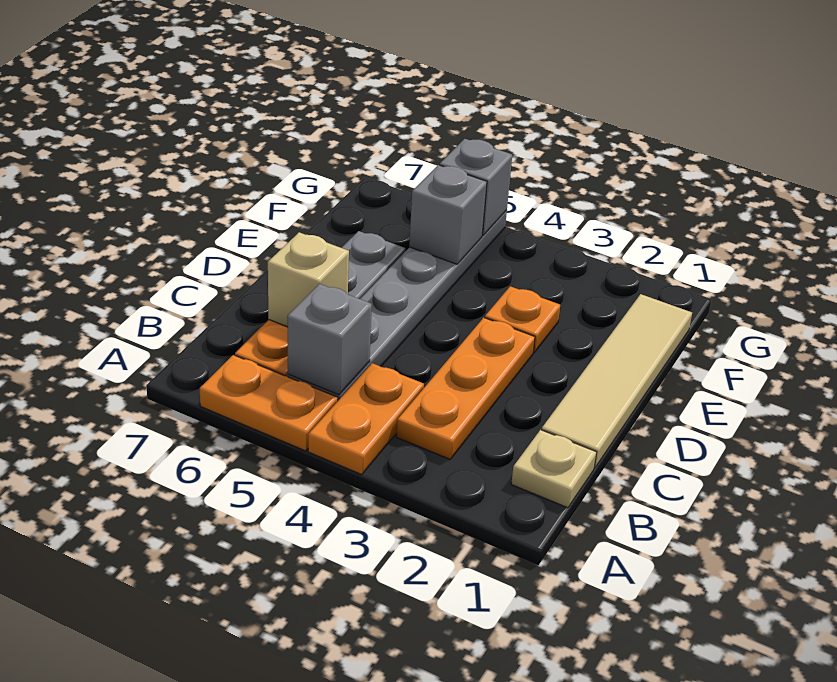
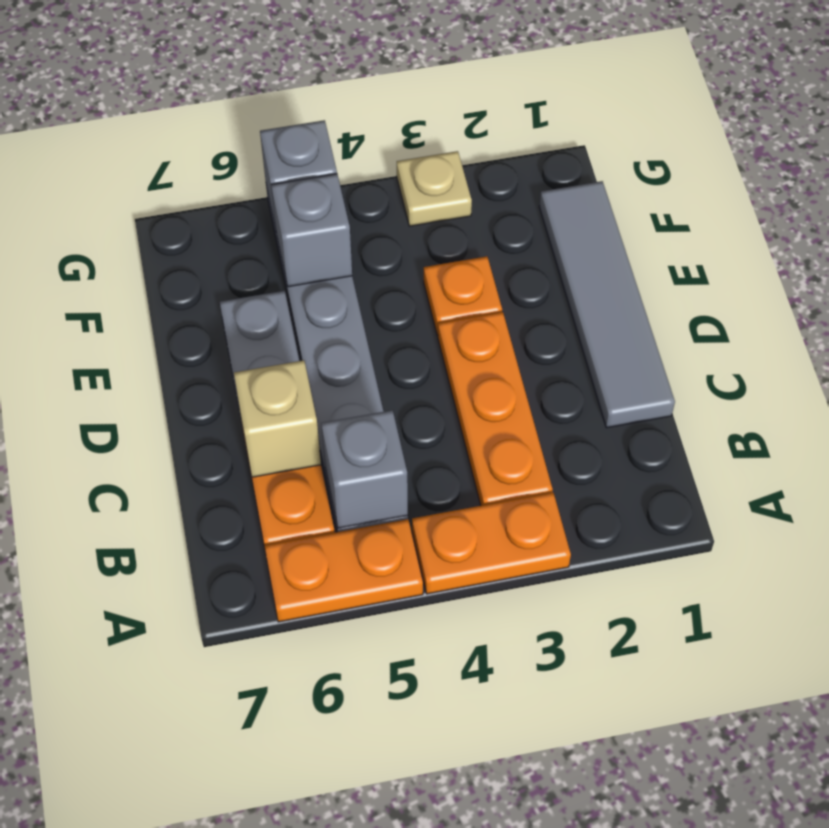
orange plate A4:B4 level 1 -> orange plate A3:A4 level 1
tan plate B1 level 1 -> tan plate G3 level 1
tan tile C1:F1 level 1 -> grey tile C1:F1 level 1

